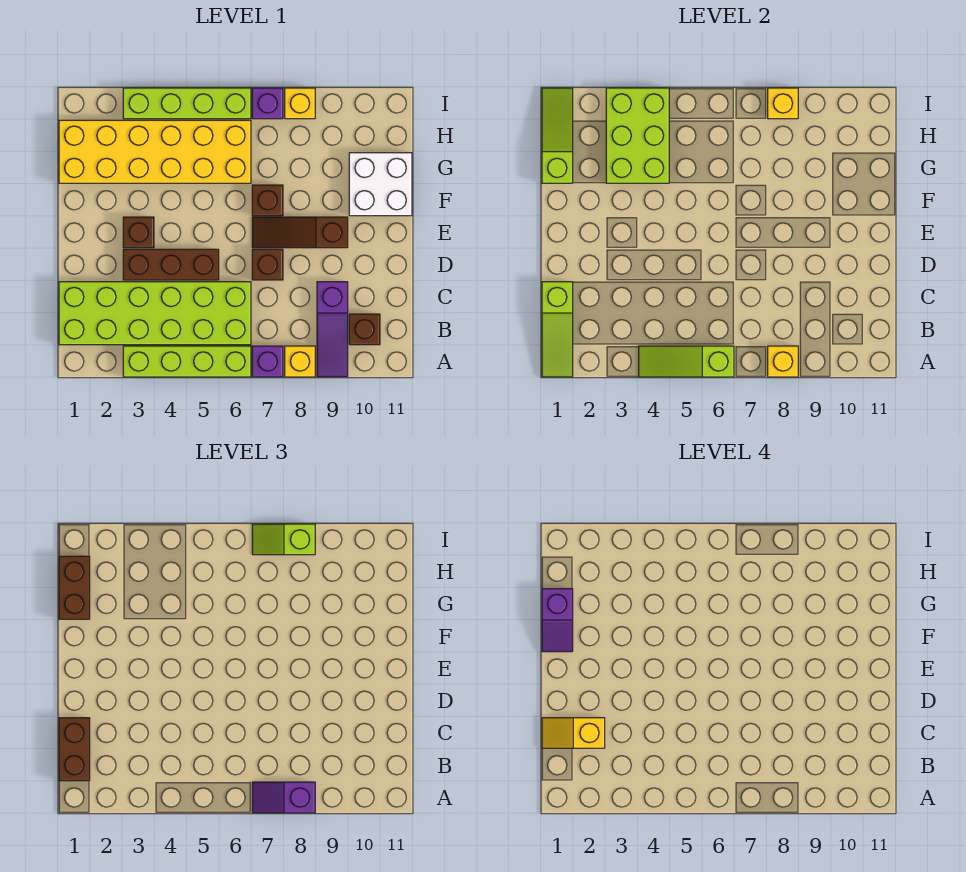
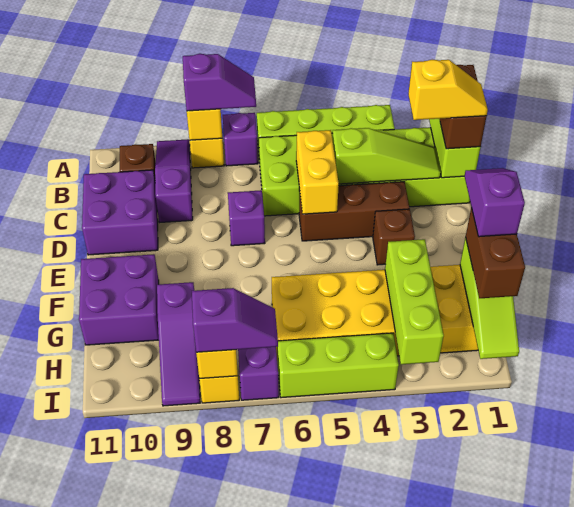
lime slope A4:A6 level 2 top 6 -> lime slope C2:C4 level 2 top 4
none -> yellow brick C5:D5 level 2
none -> purple brick C10:D11 level 1
brown brick D7 level 1 -> purple brick D7 level 1
brown slope E7:E9 level 1 top 9 -> none
brown brick F7 level 1 -> none
white brick F10:G11 level 1 -> purple brick F10:G11 level 1
lime brick G3:I4 level 2 -> lime brick G3:I3 level 2
none -> purple slope G9:I9 level 1 top G
lime brick I3:I6 level 1 -> lime brick I4:I6 level 1
lime slope I7:I8 level 3 top 8 -> purple slope I7:I8 level 3 top 8

